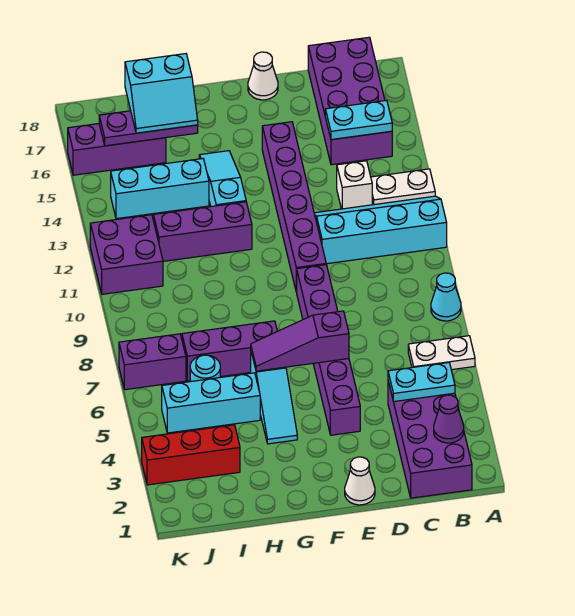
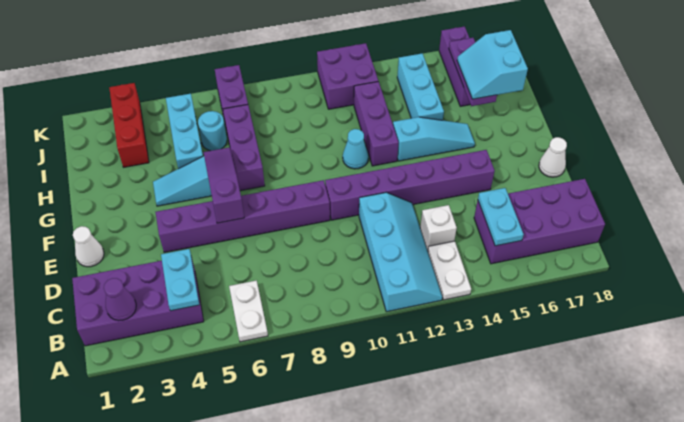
cyan cone A8 level 1 -> cyan cone G11 level 1

